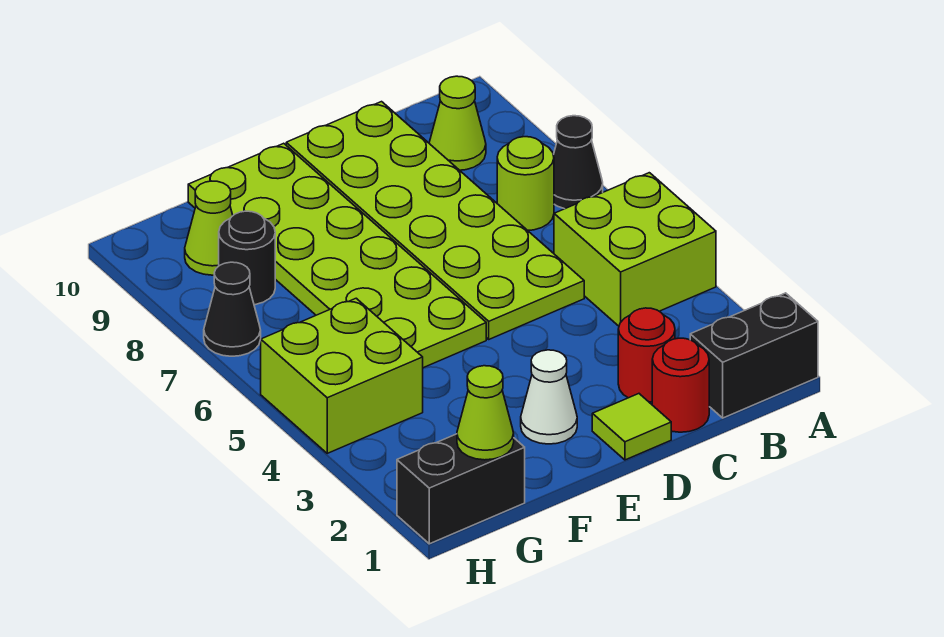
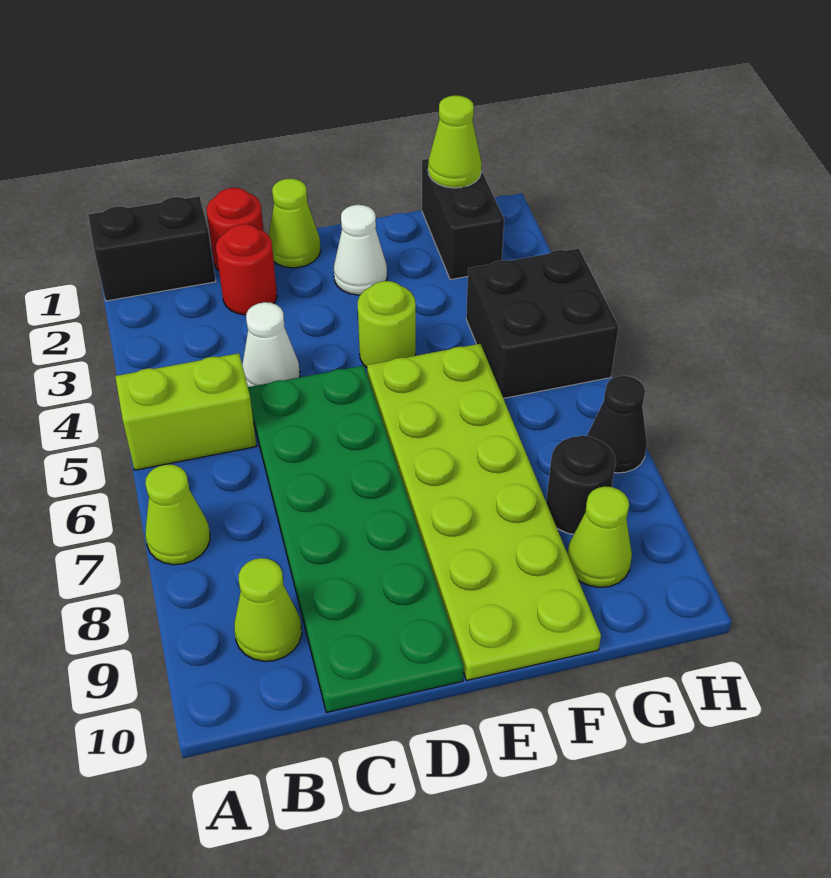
lime brick A4:B5 level 1 -> lime brick A5:B5 level 1
black cone A7 level 1 -> lime cone A7 level 1
lime round brick B7 level 1 -> lime round brick E4 level 1
none -> white cone C4 level 1
lime plate C5:D10 level 1 -> green plate C5:D10 level 1
lime tile D1 level 1 -> lime cone D1 level 1
black brick G1:H1 level 1 -> black brick G1:G2 level 1
lime brick G4:H5 level 1 -> black brick G4:H5 level 1

